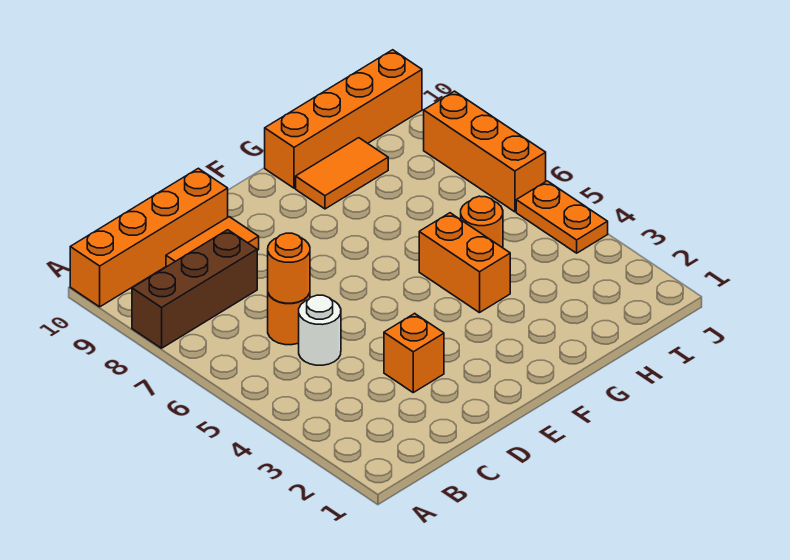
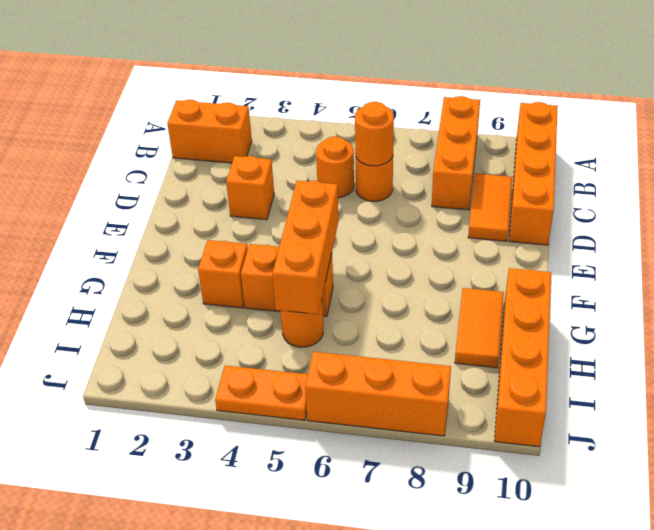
brown brick A8:C8 level 1 -> orange brick A8:C8 level 1
none -> orange brick B1:B2 level 1
white round brick C5 level 1 -> orange round brick C5 level 1
none -> orange brick F5:H5 level 2
none -> orange brick G3 level 1

